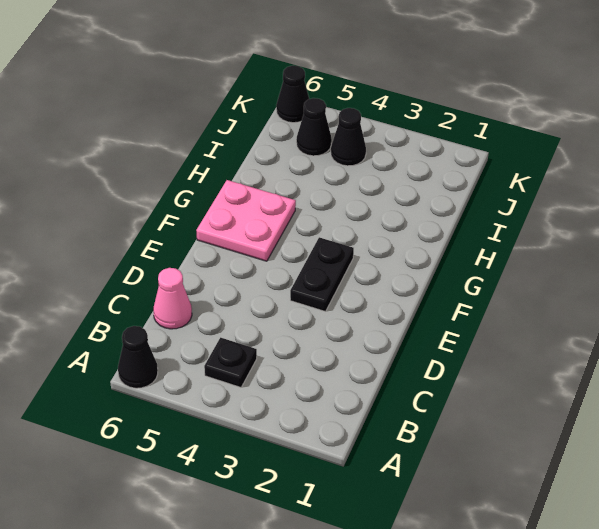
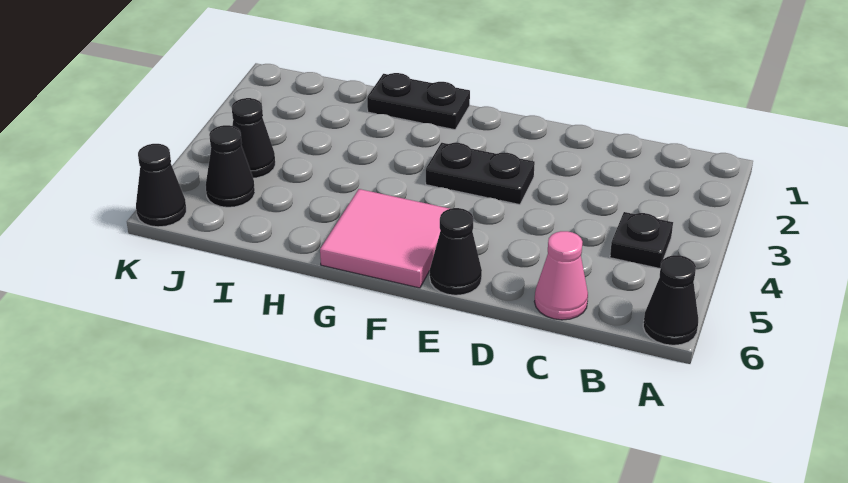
none -> black cone E6 level 1
pink plate F5:G6 level 1 -> pink tile F5:G6 level 1
none -> black plate G1:H1 level 1

